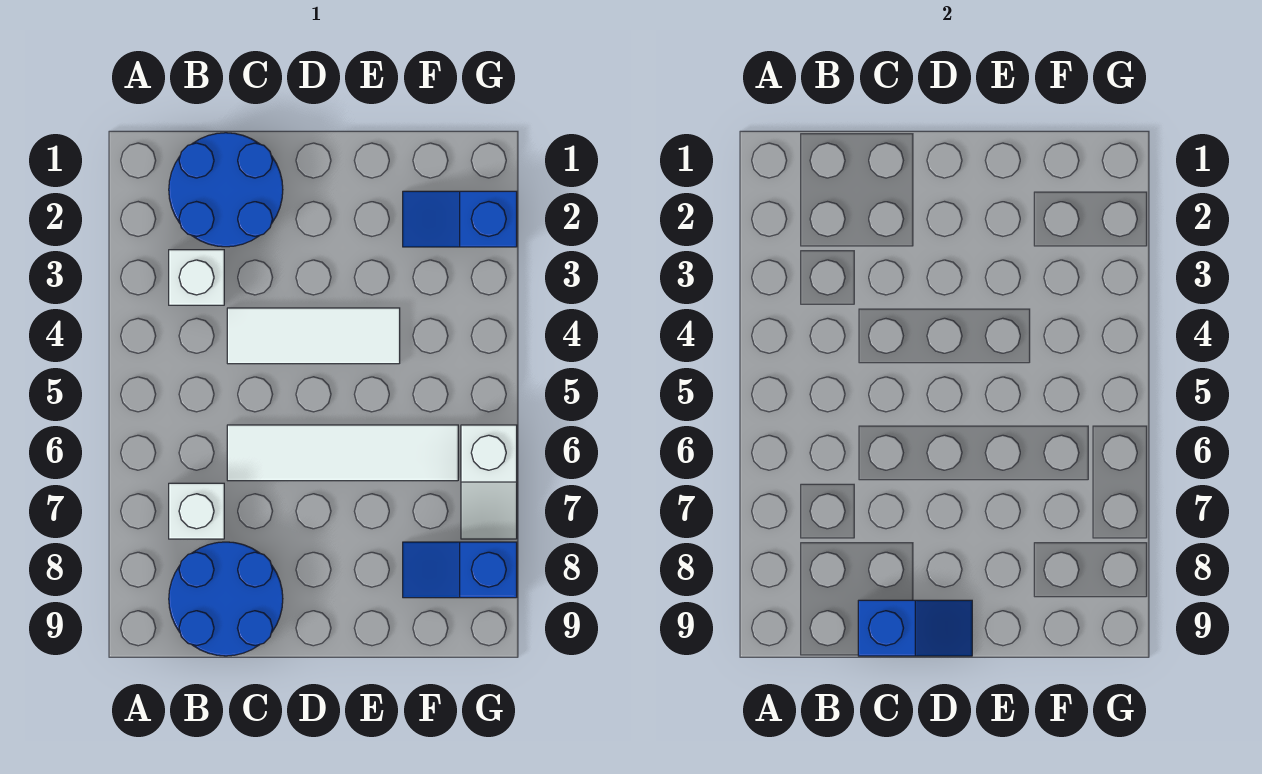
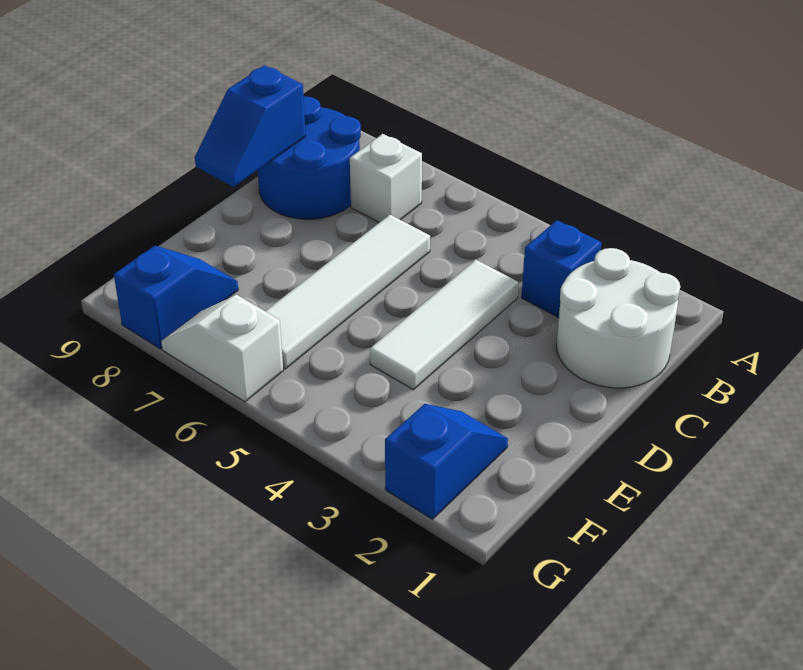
blue round brick B1:C2 level 1 -> white round brick B1:C2 level 1
white brick B3 level 1 -> blue brick B3 level 1

